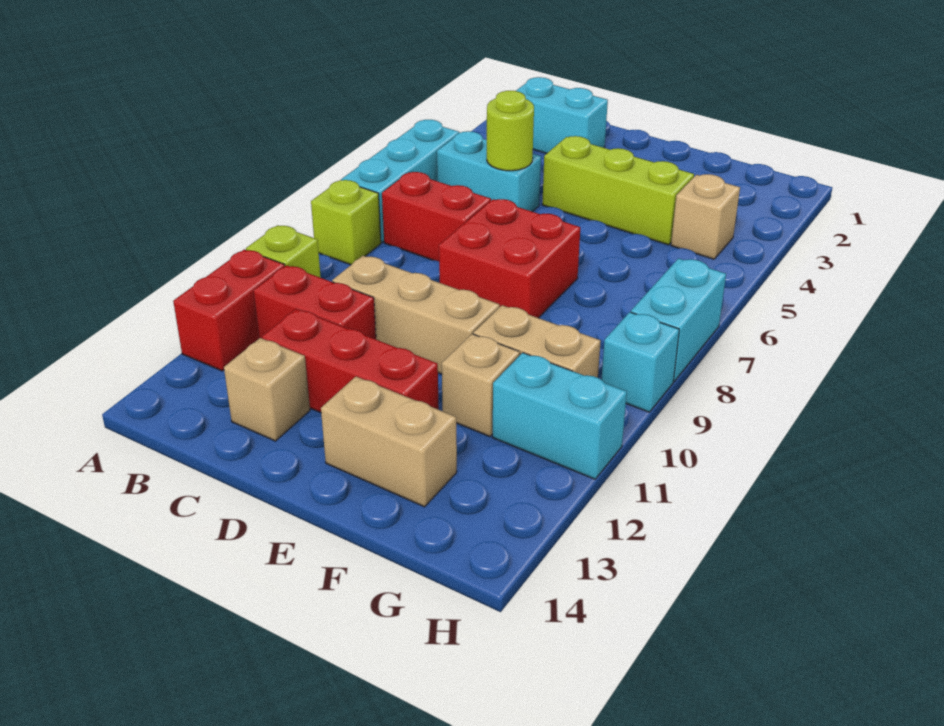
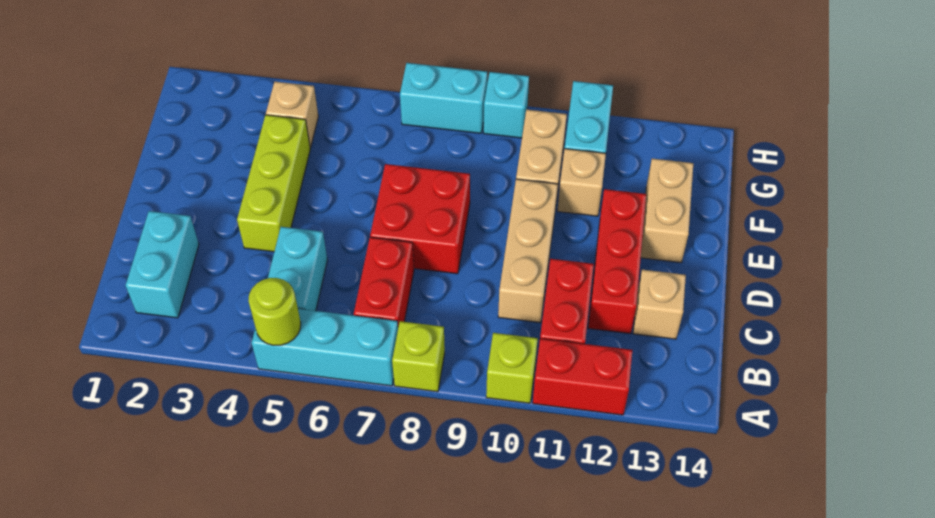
lime round brick C5 level 2 -> lime round brick A5 level 2

